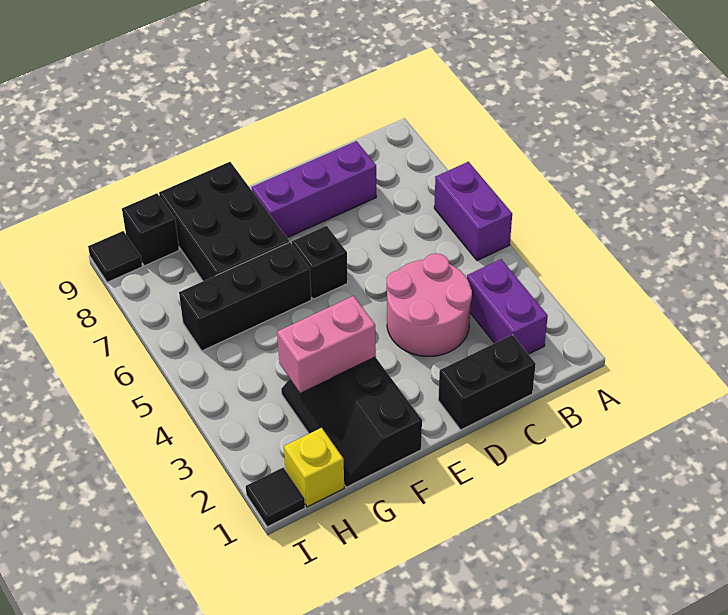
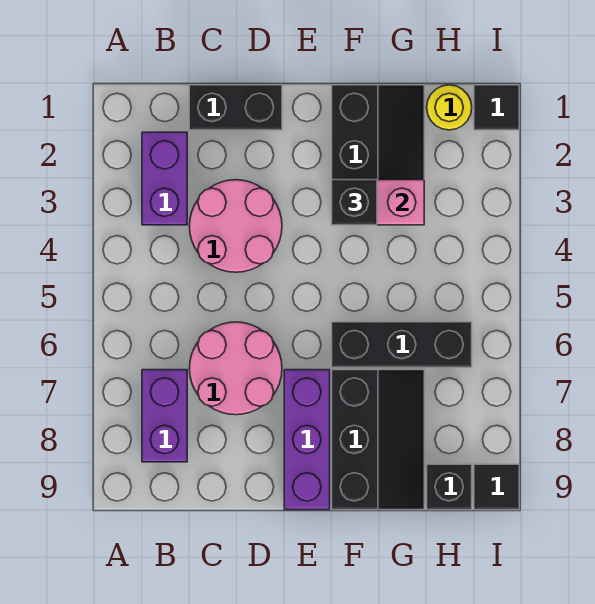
purple brick A5:A6 level 1 -> purple brick B7:B8 level 1
none -> pink round brick C6:D7 level 1
purple brick C8:E8 level 1 -> purple brick E7:E9 level 1
black brick E6 level 1 -> black brick F3 level 3
black brick F7:G9 level 1 -> black slope F7:G9 level 1 top F
yellow brick H1 level 1 -> yellow round brick H1 level 1

